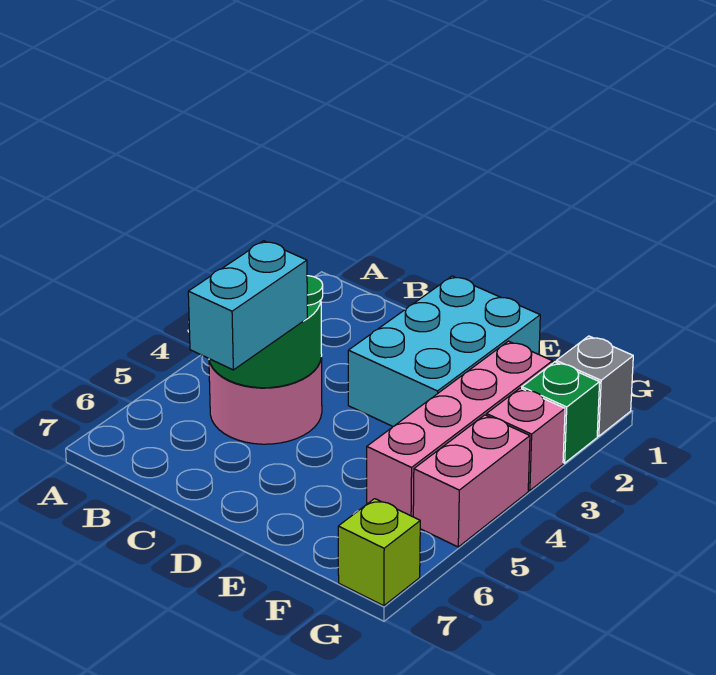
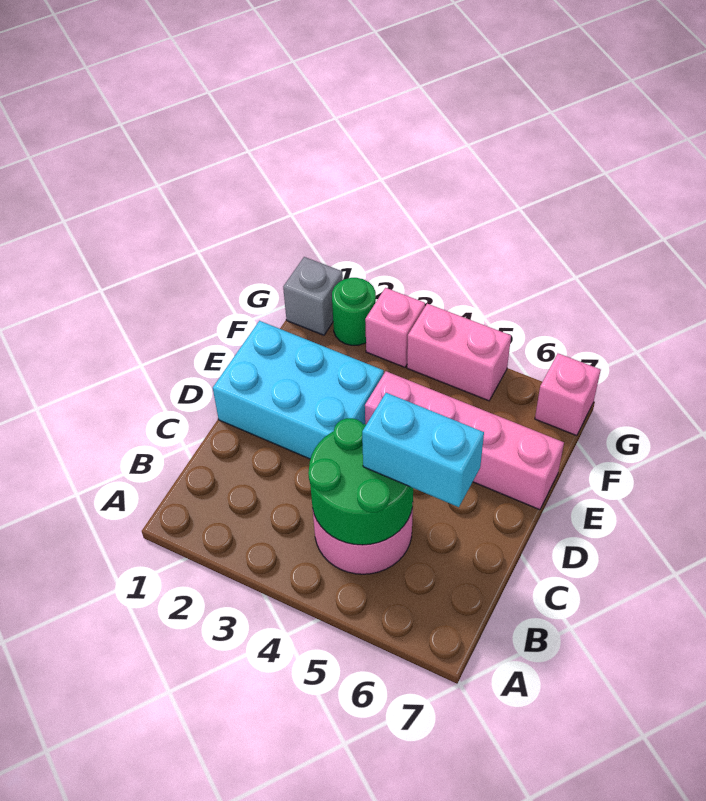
pink brick F2:F5 level 1 -> pink brick E4:E7 level 1
green brick G2 level 1 -> green round brick G2 level 1
lime brick G7 level 1 -> pink brick G7 level 1

